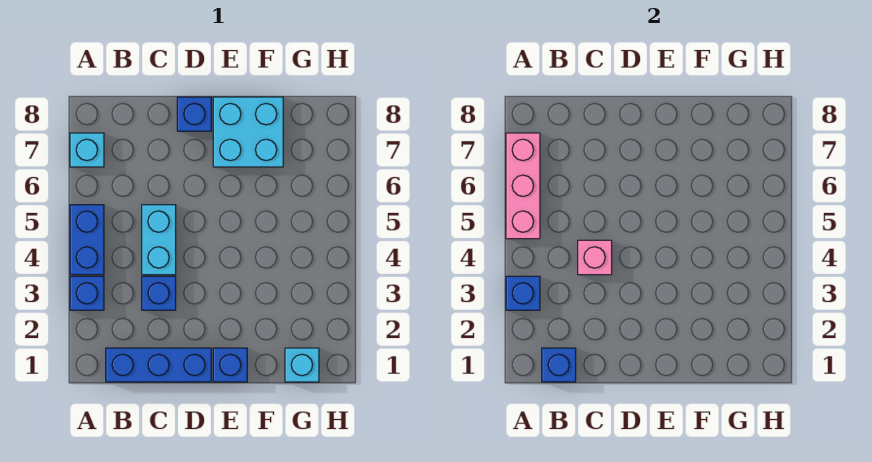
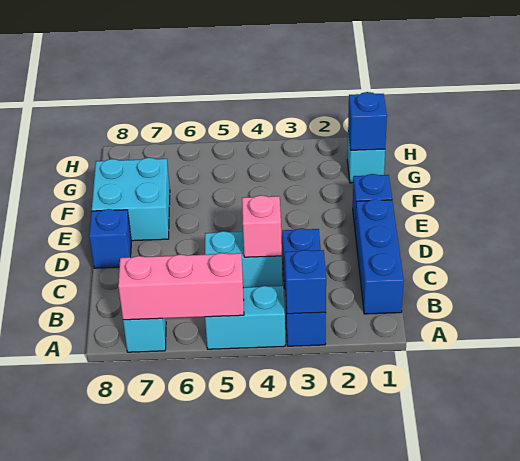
blue brick A4:A5 level 1 -> cyan brick A4:A5 level 1
blue brick B1 level 2 -> blue brick G1 level 2

